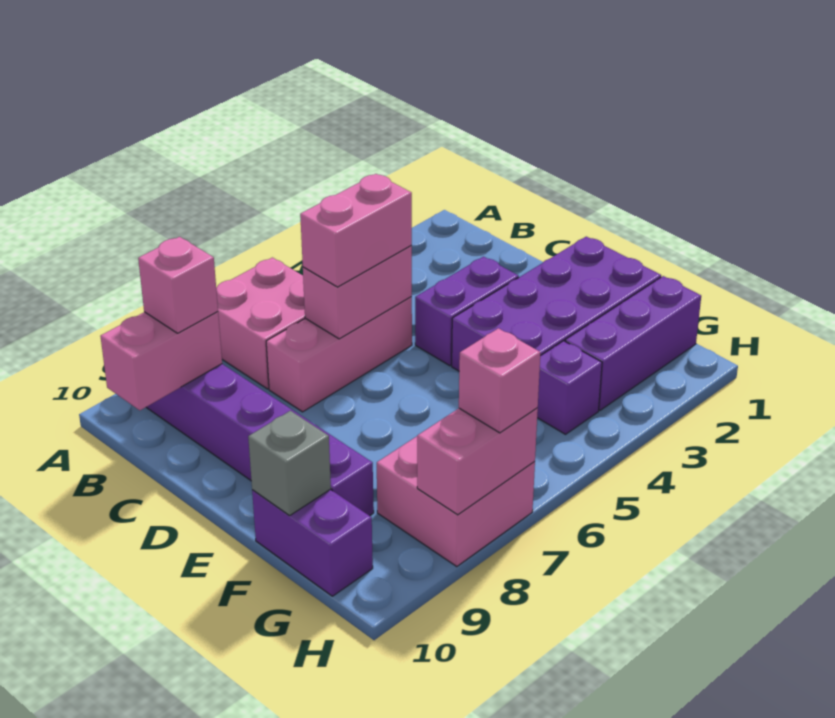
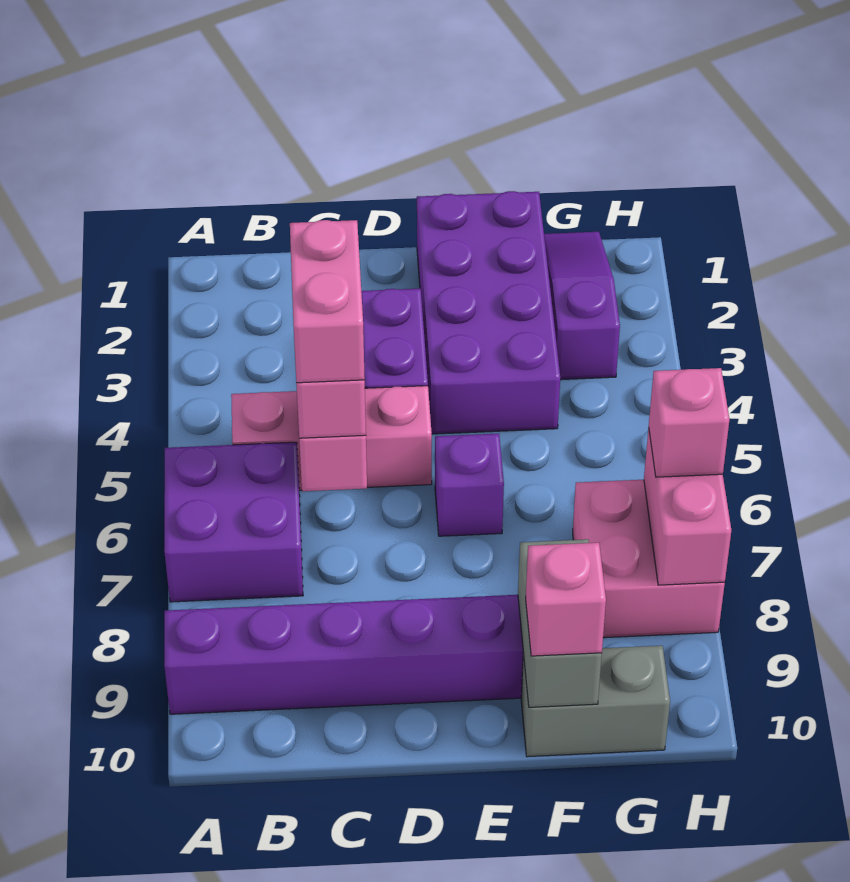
pink brick A6:B7 level 1 -> purple brick A6:B7 level 1
pink brick B9:B10 level 2 -> pink brick C5:C6 level 4
pink brick B9 level 3 -> pink brick F10 level 3
pink brick C5:C7 level 1 -> pink brick B5:D5 level 1
purple brick F10:G10 level 1 -> grey brick F10:G10 level 1
grey brick F10 level 2 -> grey brick F9:F10 level 2
purple brick G1:G3 level 1 -> purple slope G1:G3 level 1 top 3
purple brick G4 level 1 -> purple brick E6 level 1

